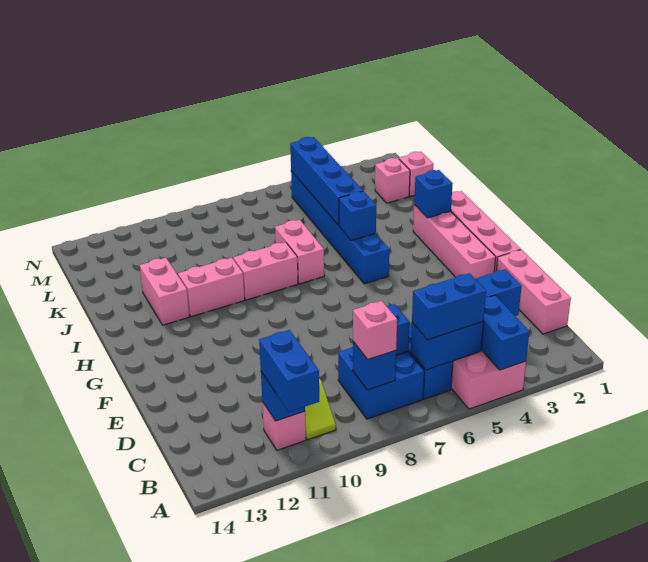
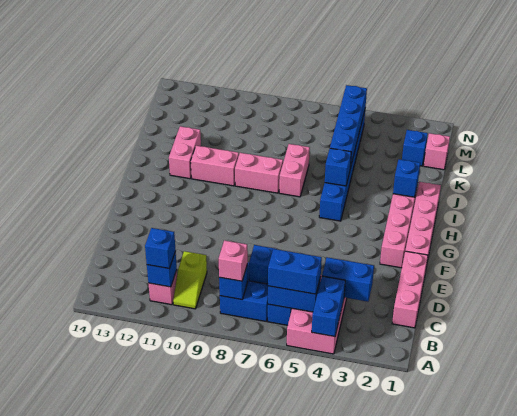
blue brick A11:B11 level 3 -> blue brick B11 level 3
pink brick L2 level 1 -> blue brick L2 level 1

